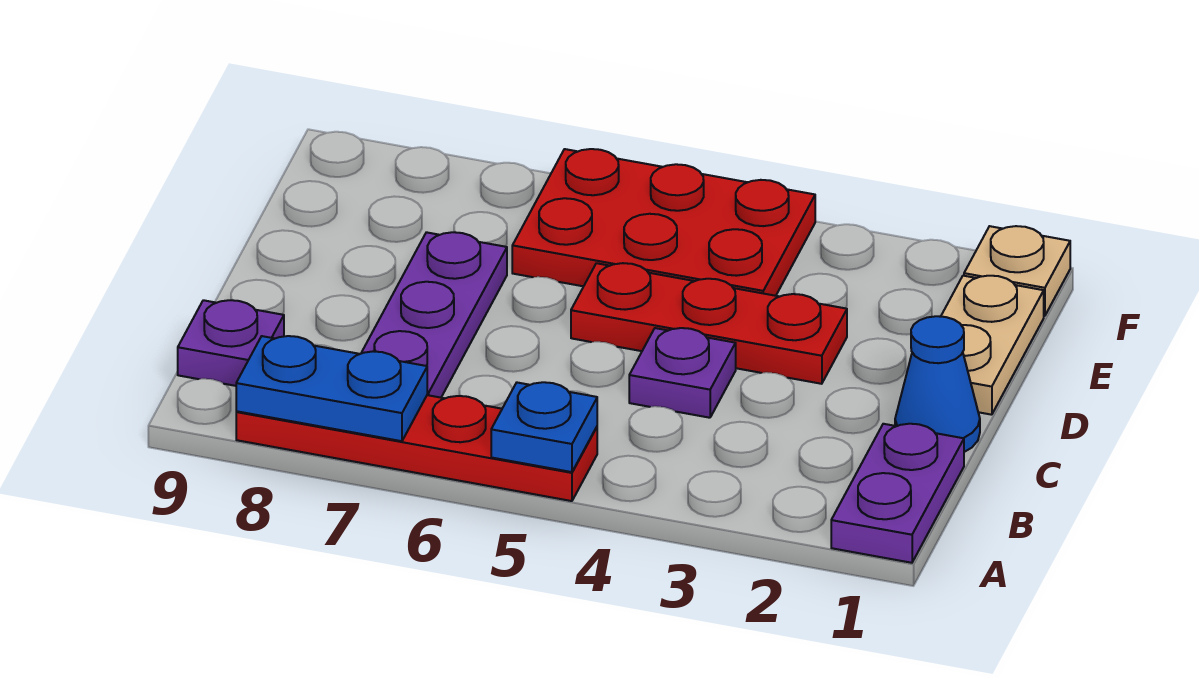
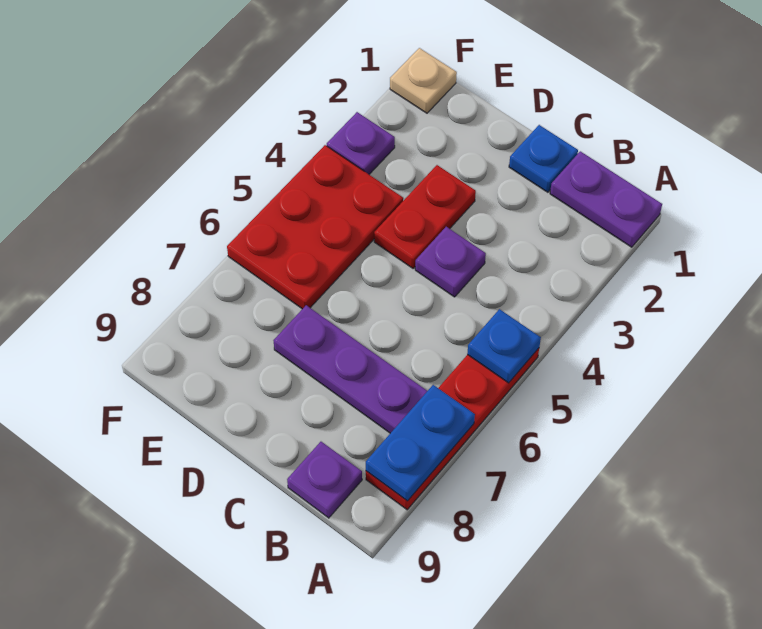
blue cone C1 level 1 -> blue plate C1 level 1
tan plate D1:E1 level 1 -> none
red plate D3:D5 level 1 -> red plate D3:D4 level 1
none -> purple plate F3 level 1

